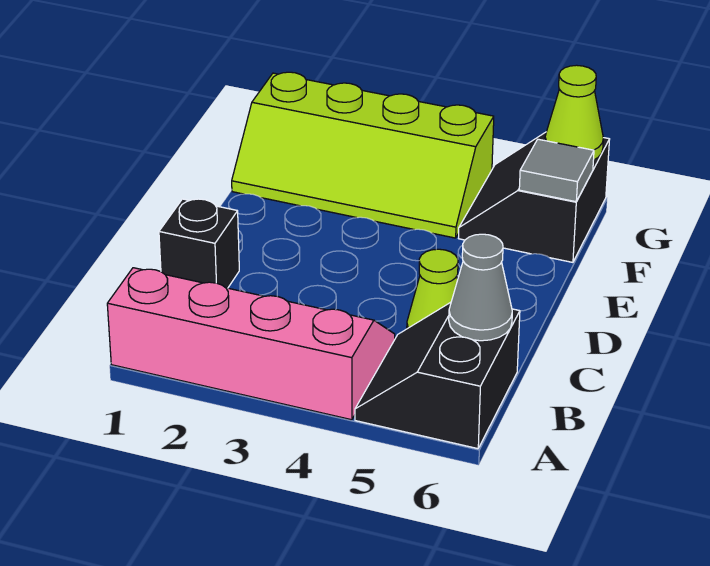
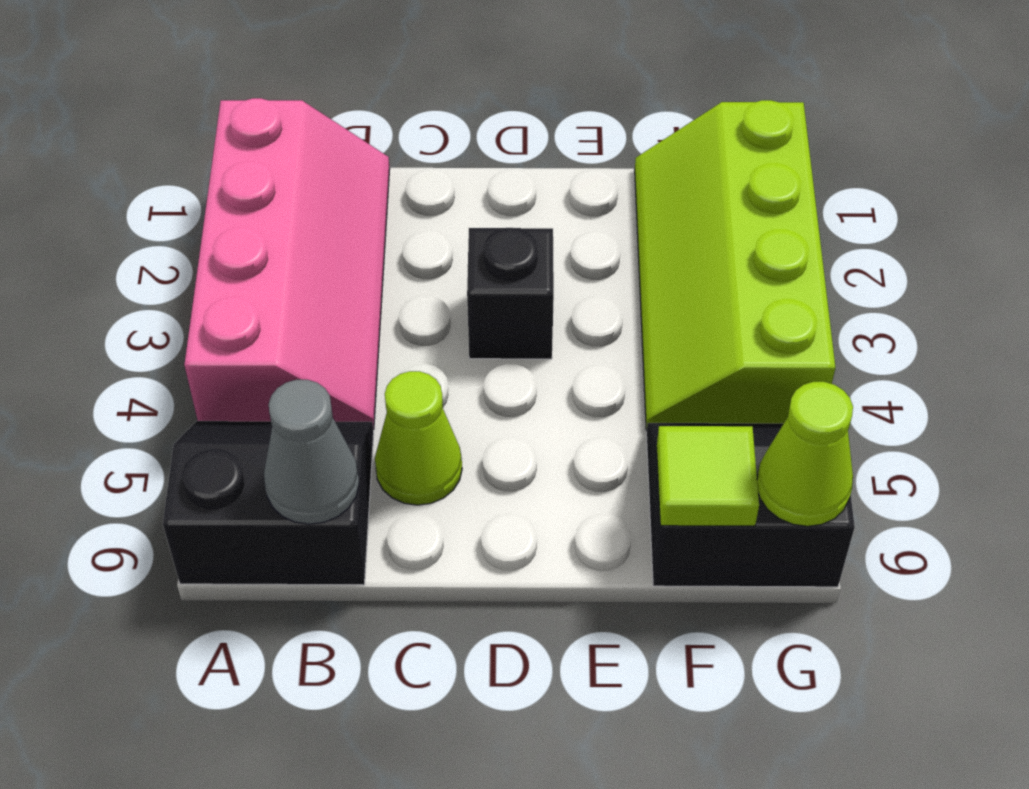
black brick C1 level 1 -> black brick D3 level 1
grey tile F6 level 2 -> lime tile F6 level 2

